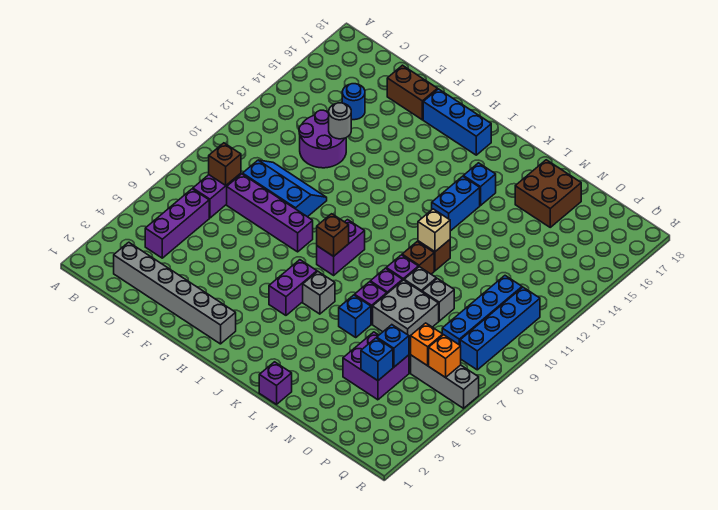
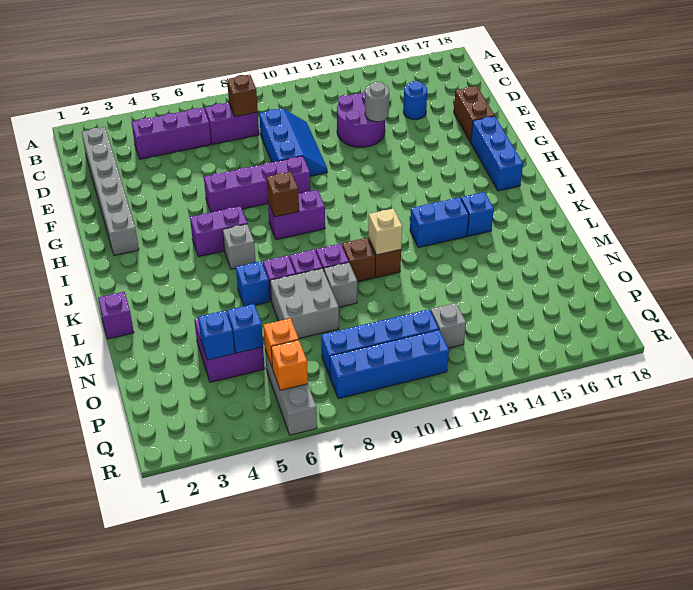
purple brick D8:G8 level 1 -> purple brick G6:G9 level 1
brown brick M16:N17 level 1 -> none
grey brick N9 level 1 -> grey brick P12 level 1

